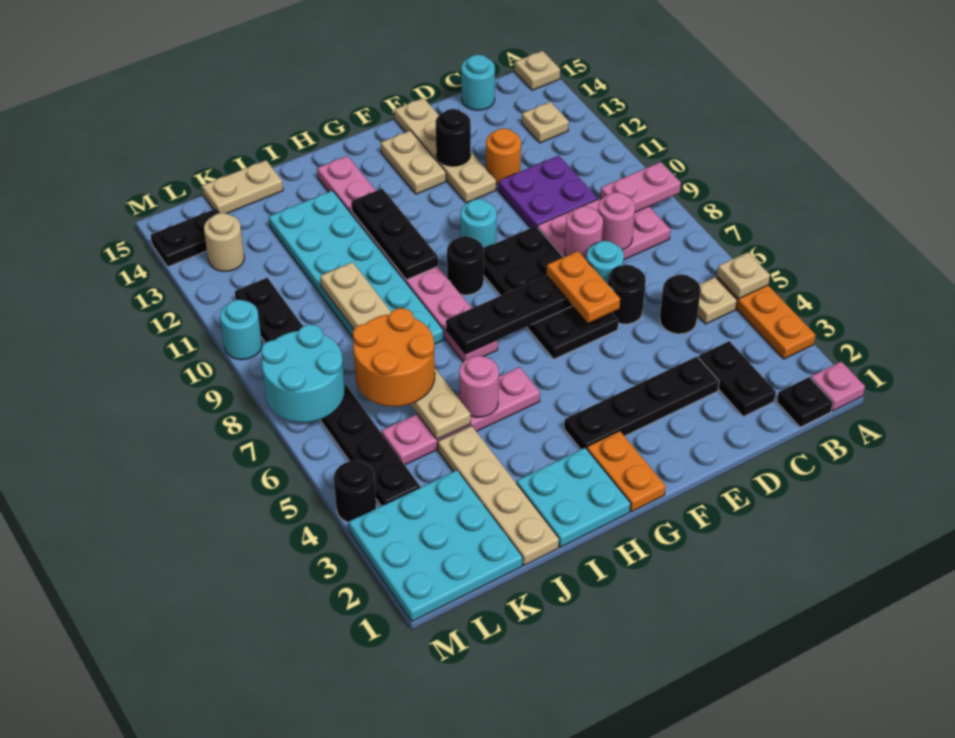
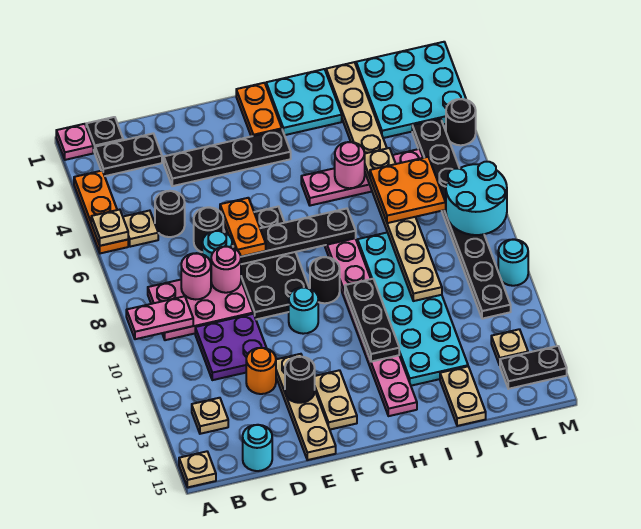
black plate C2:C3 level 1 -> black plate B2:C2 level 1
orange round brick J6:K7 level 3 -> orange plate J6:K7 level 3
tan plate J15:K15 level 1 -> tan plate J14:J15 level 1
tan round brick L13 level 1 -> tan plate L13 level 1

